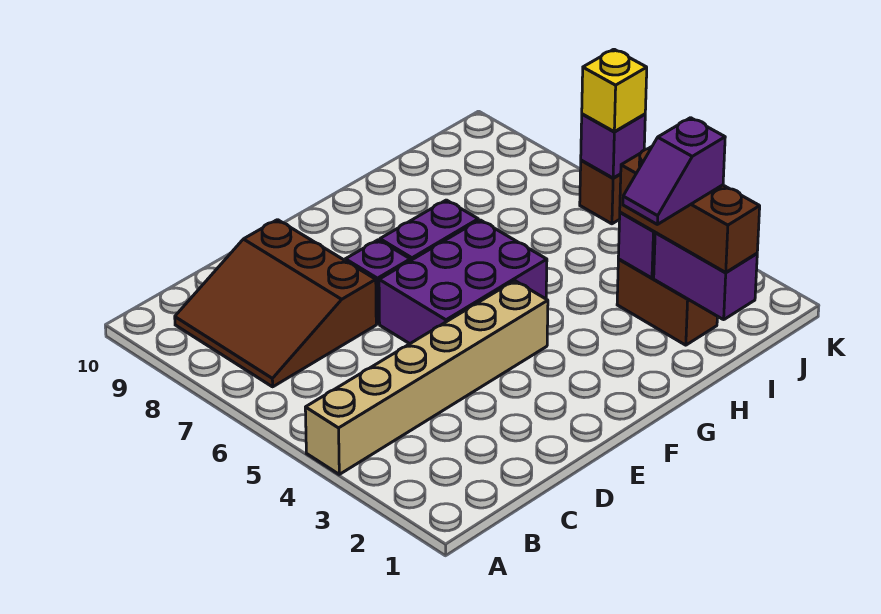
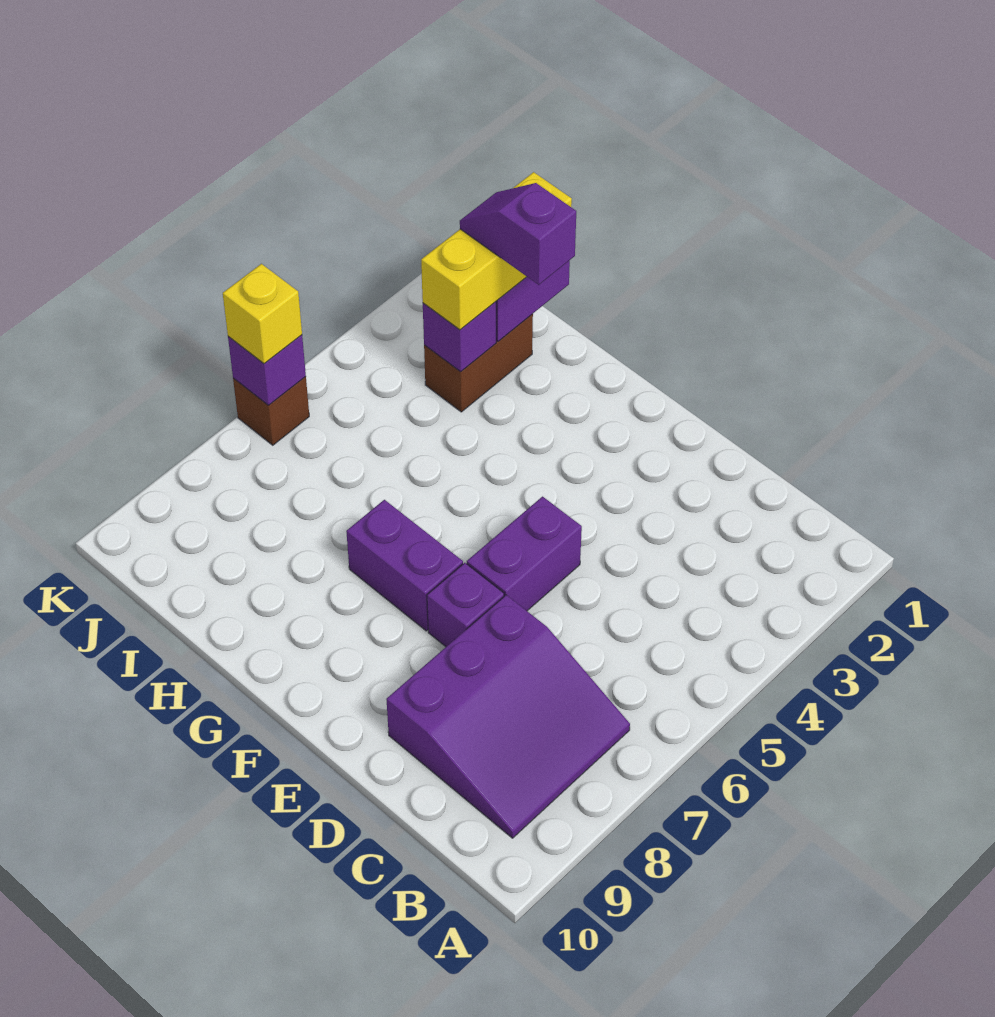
tan brick A4:F4 level 1 -> none
brown slope B7:D9 level 1 top D -> purple slope B7:D9 level 1 top D
purple brick E5:G6 level 1 -> purple brick E5:E6 level 1
purple slope H2:I2 level 4 top I -> purple slope H2:I2 level 4 top H
brown brick I1:I3 level 3 -> yellow brick I1:I3 level 3

